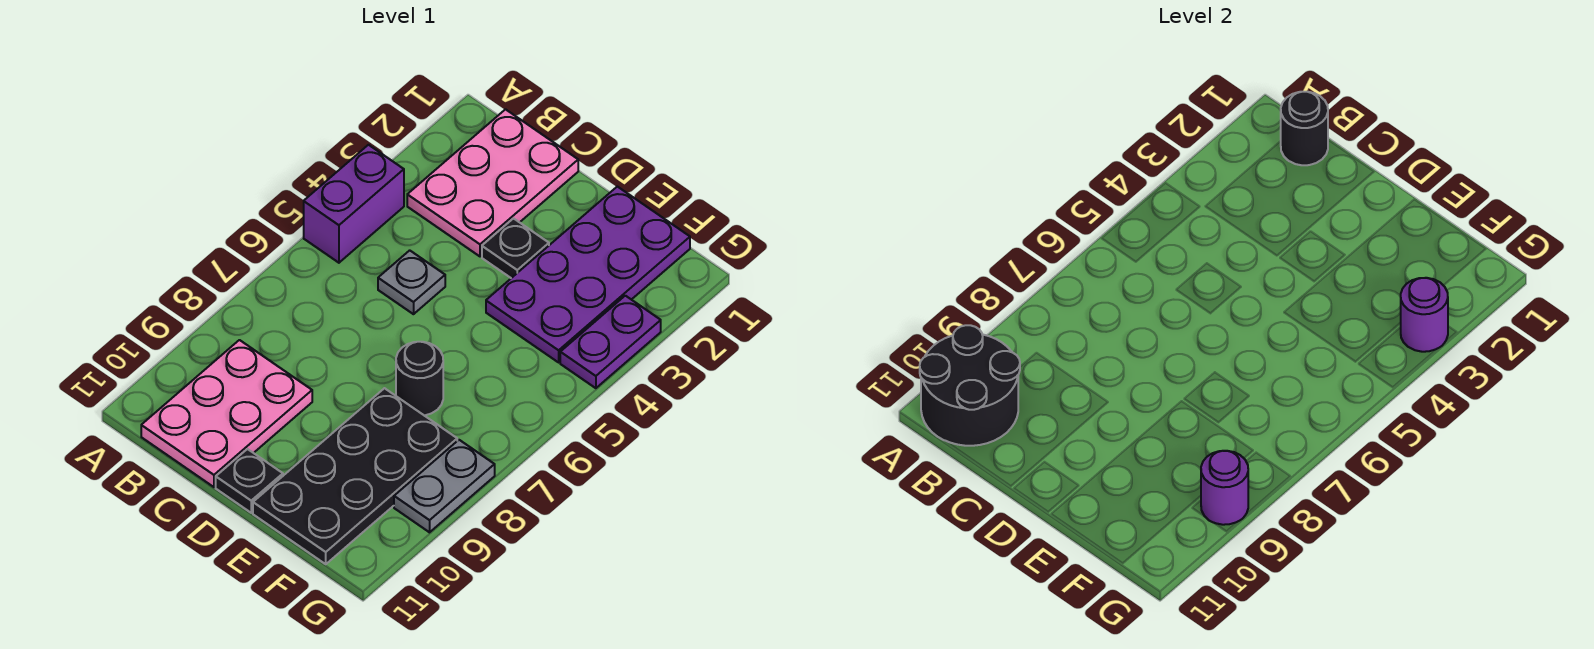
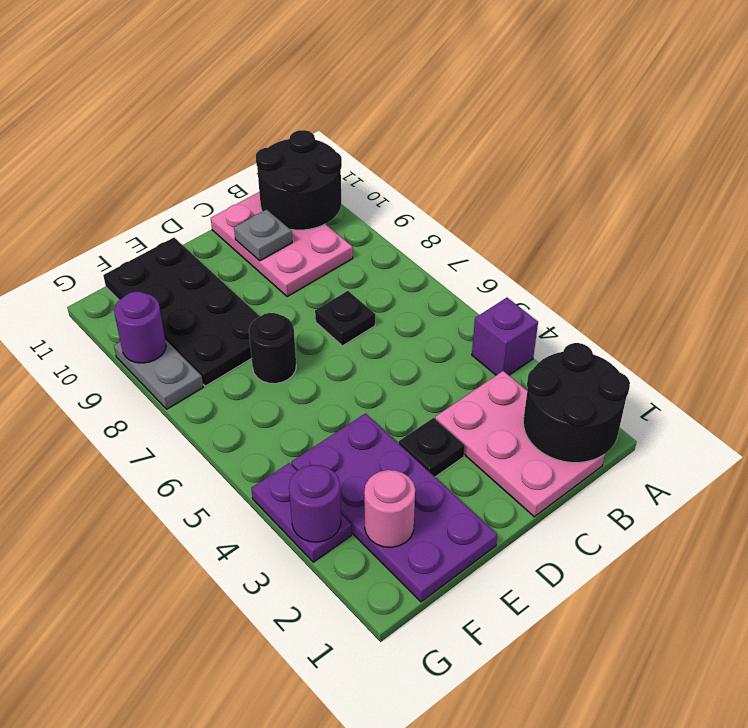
purple brick A4:A5 level 1 -> purple brick A4 level 1
black round brick B1 level 2 -> black round brick A1:B2 level 2
grey plate C5 level 1 -> grey plate C10 level 2
black plate D11 level 1 -> black plate C7 level 1
none -> pink round brick F2 level 2

